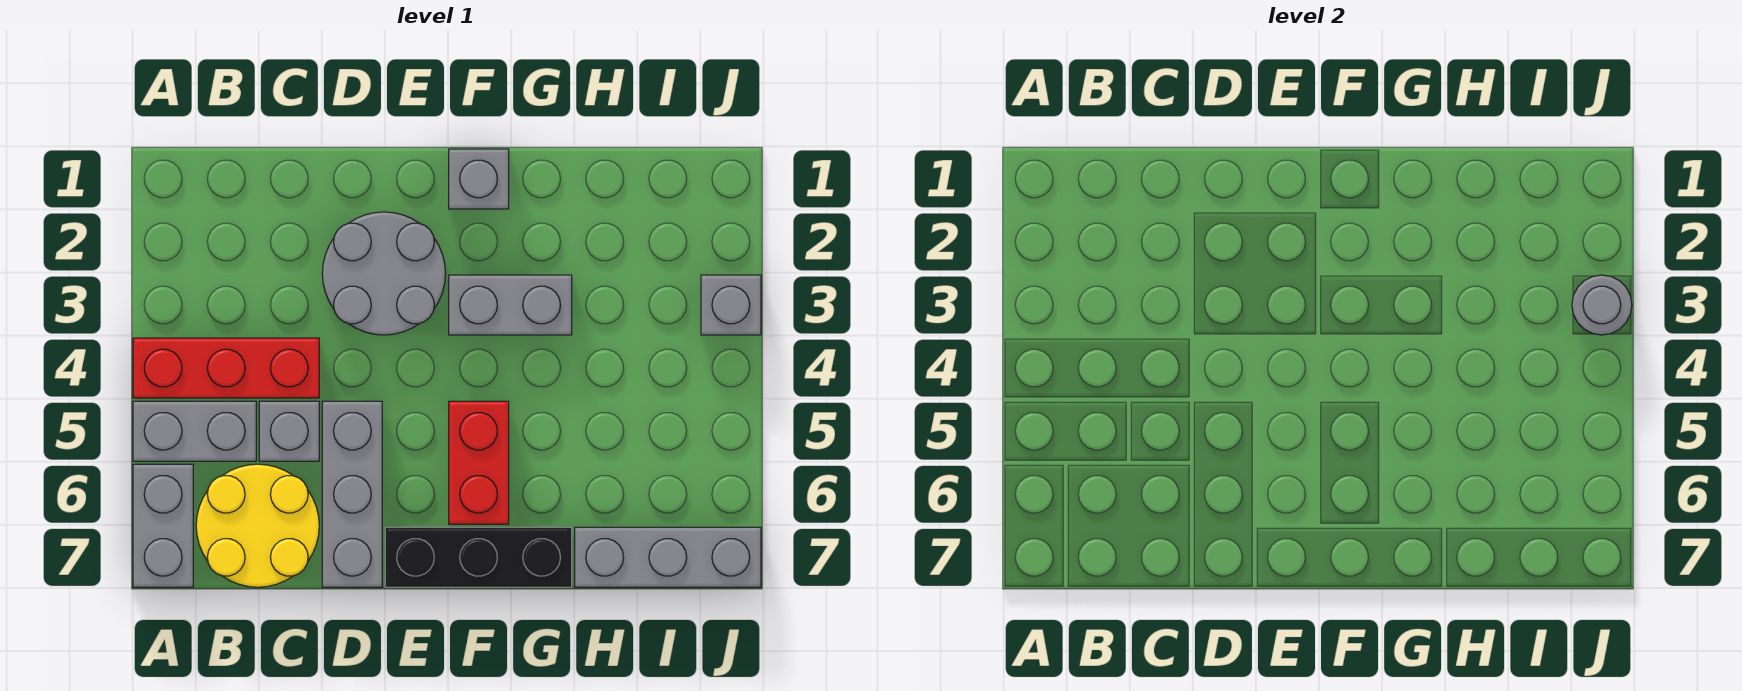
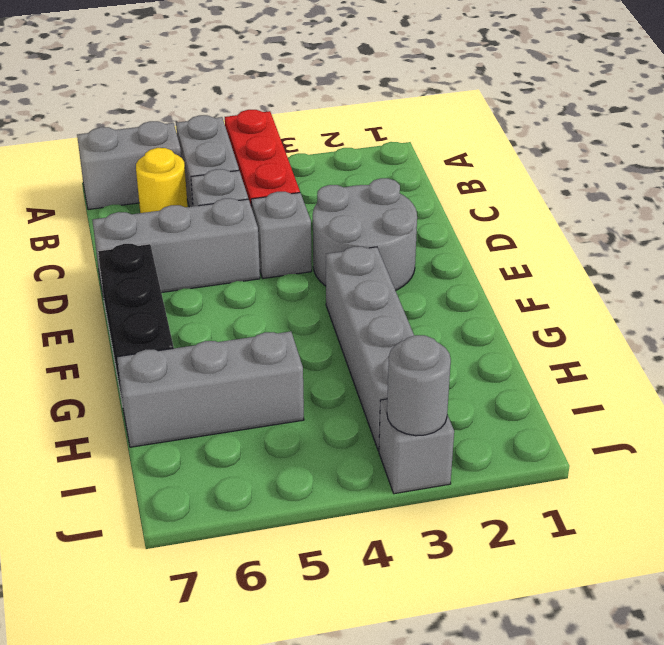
yellow round brick B6:C7 level 1 -> yellow round brick B6 level 1
grey brick F1 level 1 -> grey brick D4 level 1
grey brick F3:G3 level 1 -> grey brick F3:I3 level 1
red brick F5:F6 level 1 -> none
grey brick H7:J7 level 1 -> grey brick H5:H7 level 1

